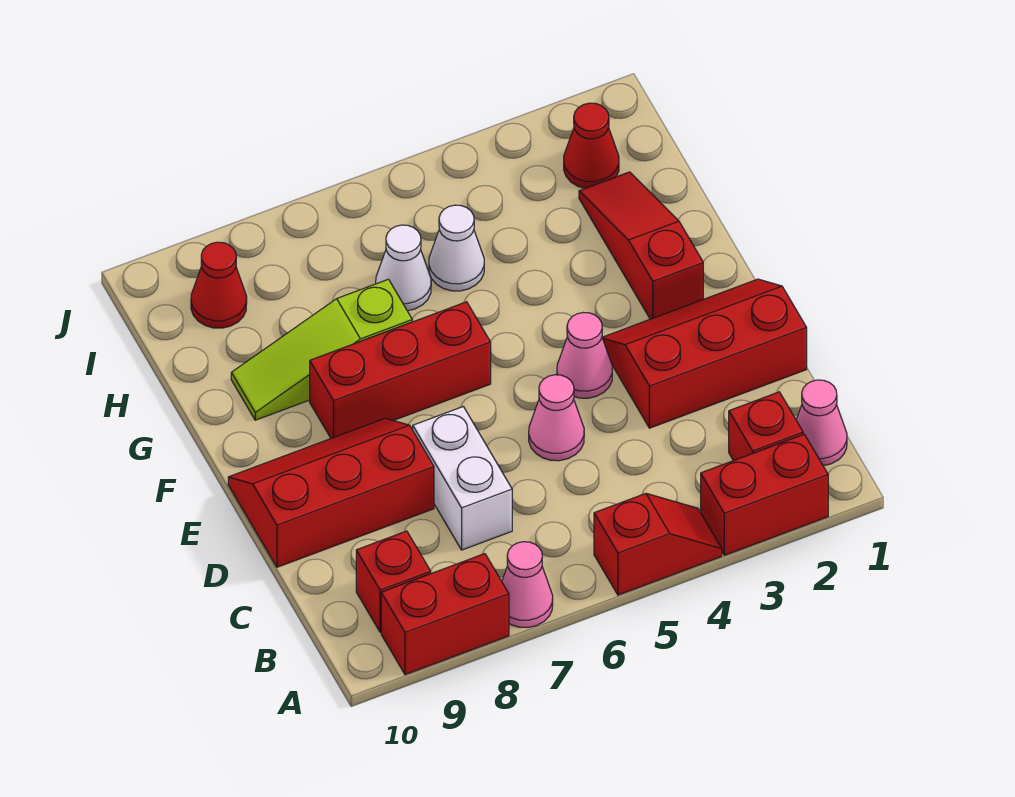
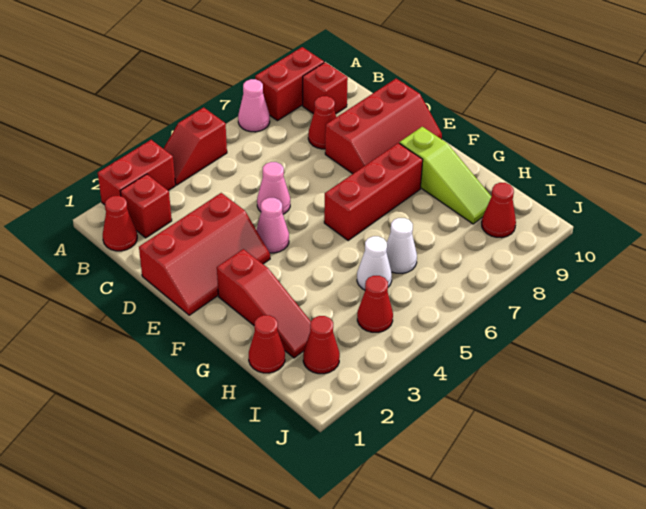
pink cone B1 level 1 -> red cone B1 level 1
white brick C7:D7 level 1 -> none
none -> red cone C8 level 1
lime slope G7:G9 level 1 top 7 -> lime slope F9:H9 level 1 top F
none -> red cone H1 level 1
none -> red cone I4 level 1

